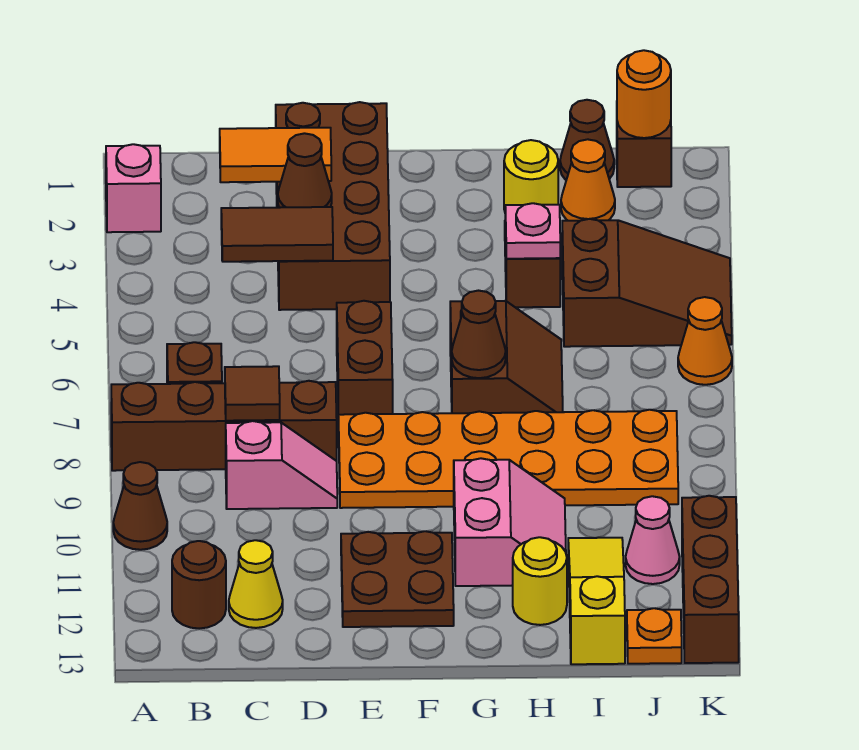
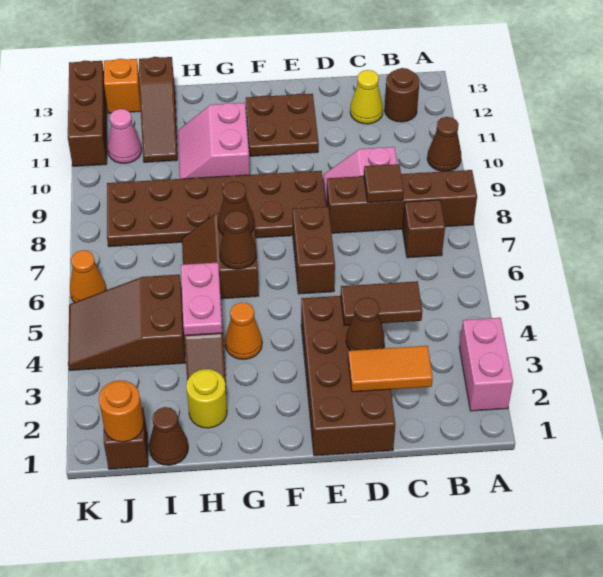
pink brick A2 level 1 -> pink brick A2:A3 level 1
orange plate E8:J9 level 1 -> brown plate E8:J9 level 1
none -> brown cone G6 level 2
pink plate H4 level 2 -> pink plate H4:H5 level 2
yellow round brick H12 level 1 -> none
orange cone I2 level 1 -> orange cone G4 level 1
yellow slope I11:I13 level 1 top 13 -> brown slope I11:I13 level 1 top 13
orange plate J13 level 1 -> orange brick J13 level 1

